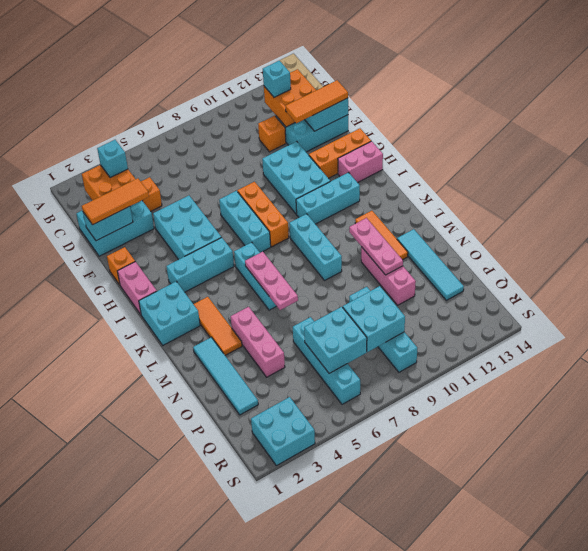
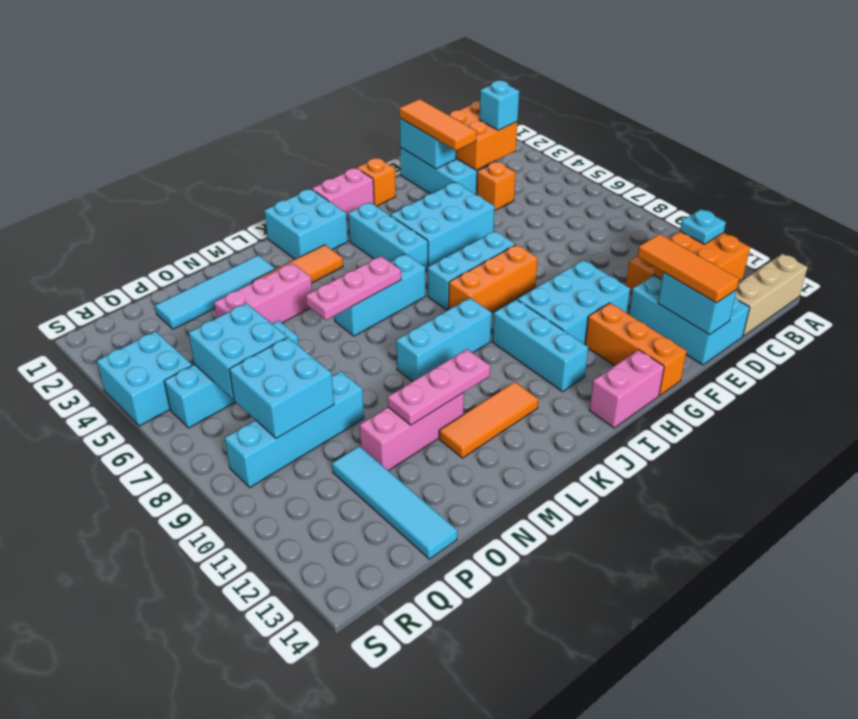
cyan brick C12 level 3 -> cyan plate C12 level 3
pink brick H13:H14 level 1 -> pink brick H14:I14 level 1
cyan tile M13:P13 level 1 -> cyan tile P11:P14 level 1
cyan brick R2:S3 level 1 -> cyan brick R4:S5 level 1

